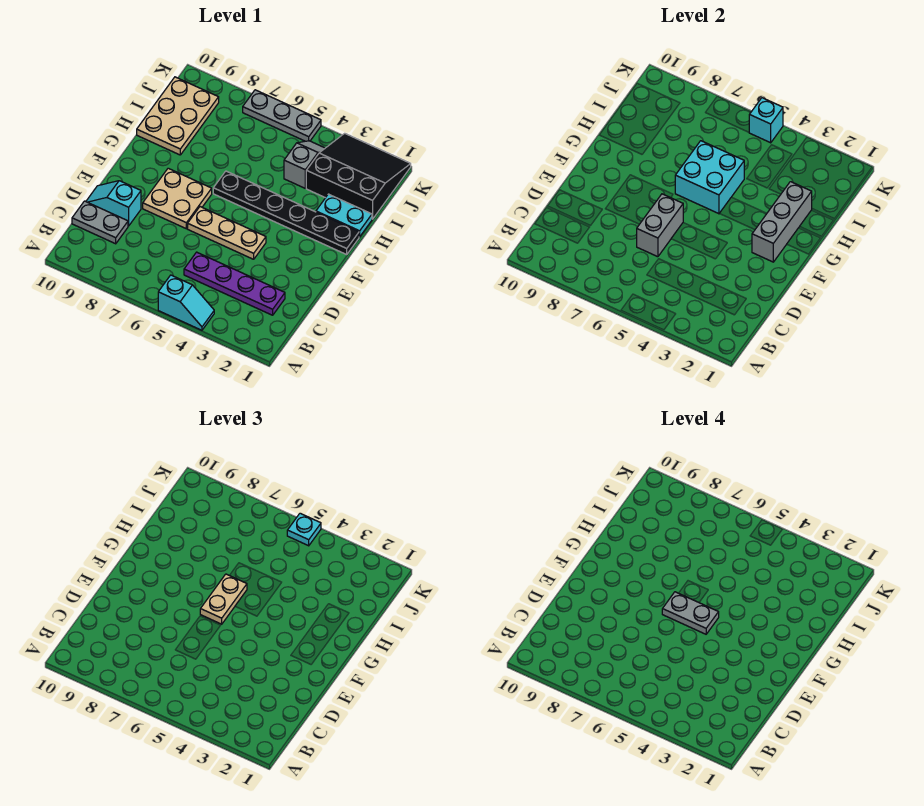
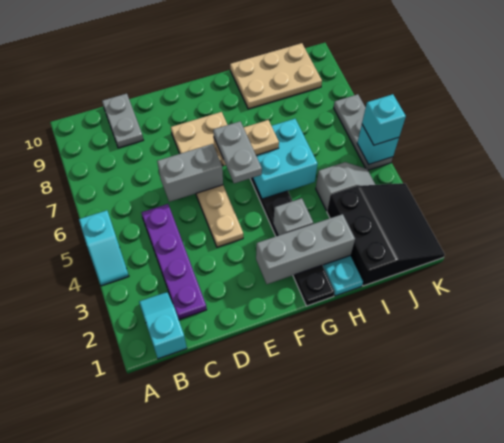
cyan slope D9:D10 level 1 top 9 -> cyan slope B1:B2 level 1 top 1
none -> grey brick G3 level 2
cyan plate K5 level 3 -> cyan brick K5 level 3

